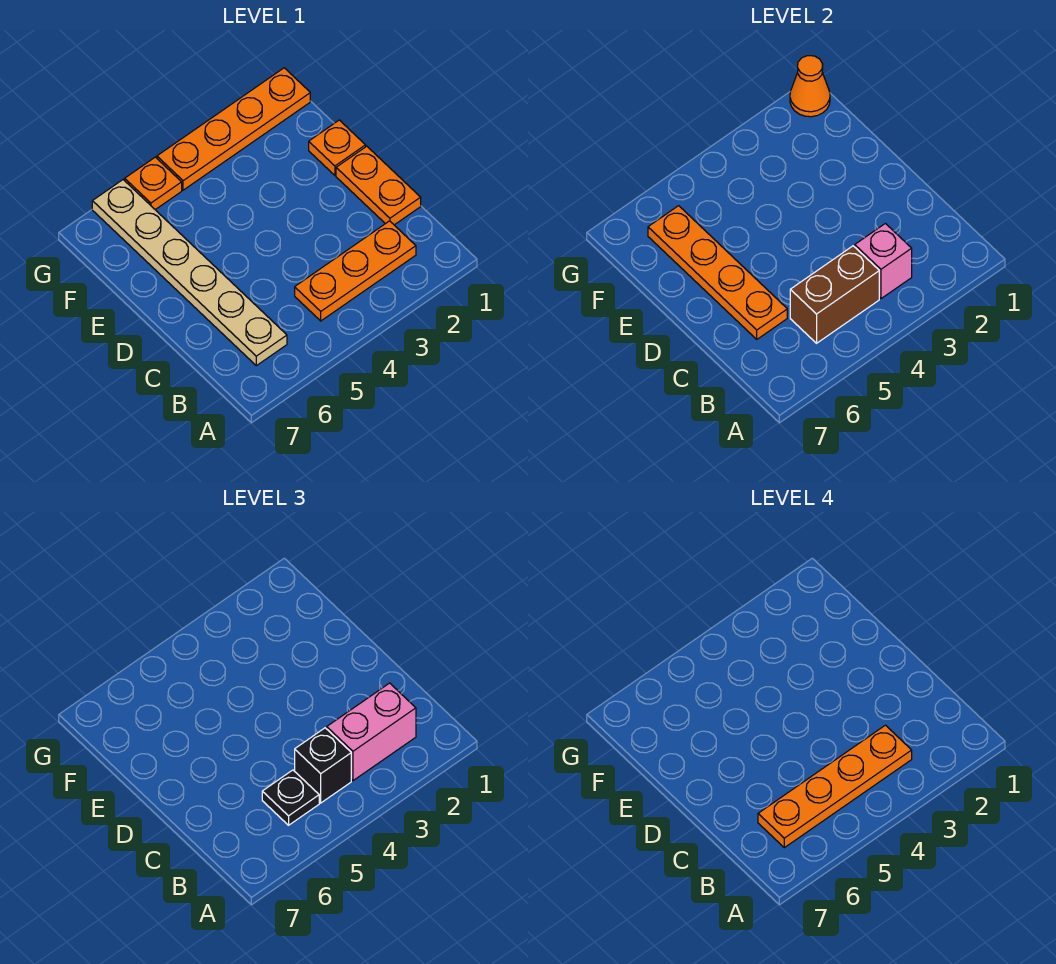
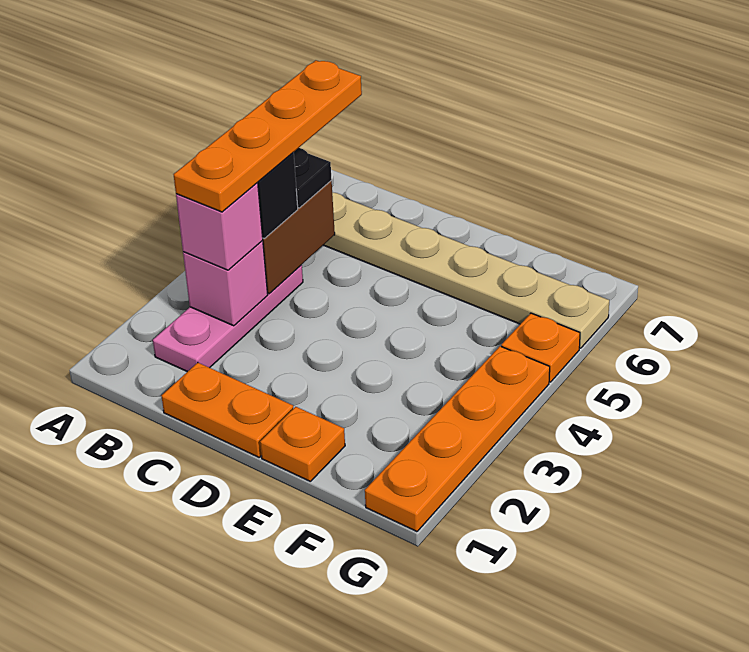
orange plate B2:B4 level 1 -> pink plate B2:B4 level 1
pink brick B2:B3 level 3 -> pink brick B3 level 3
orange plate C6:F6 level 2 -> none
orange cone G1 level 2 -> none

